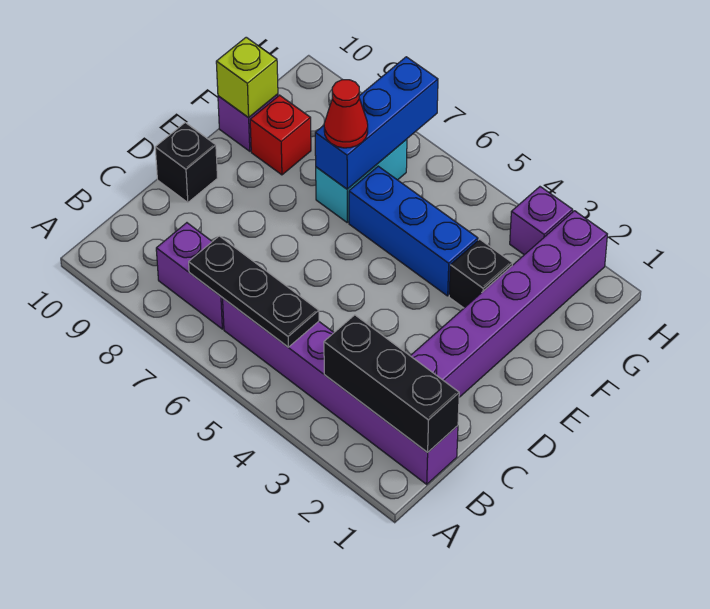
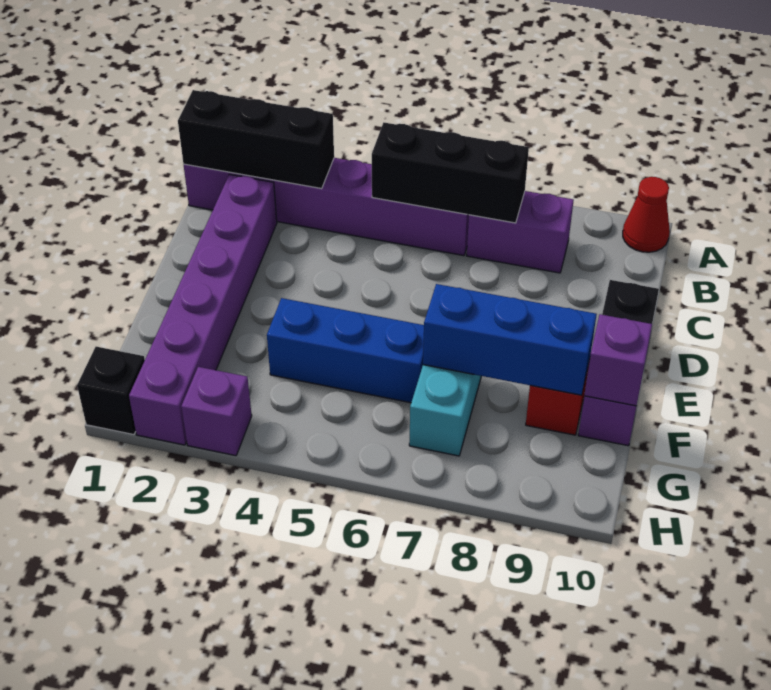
black plate B5:B7 level 2 -> black brick B5:B7 level 2
black brick F3 level 1 -> black brick H1 level 1
blue brick F7:H7 level 2 -> blue brick F7:F9 level 2
red cone F7 level 3 -> red cone A10 level 1
lime brick F10 level 2 -> purple brick F10 level 2

